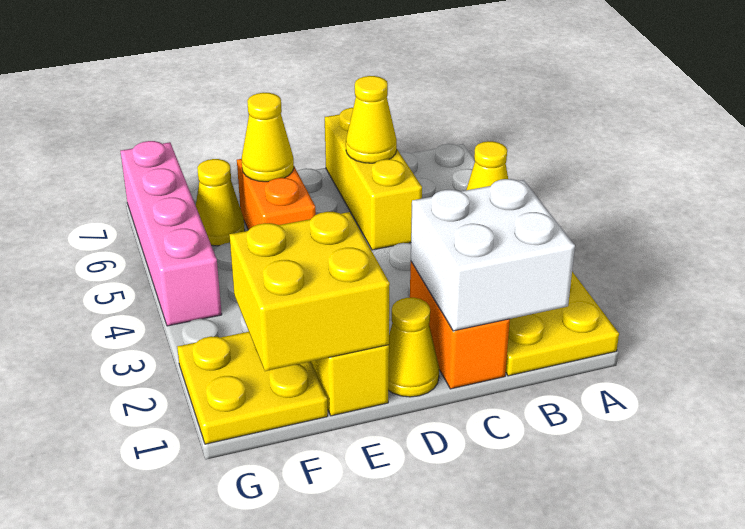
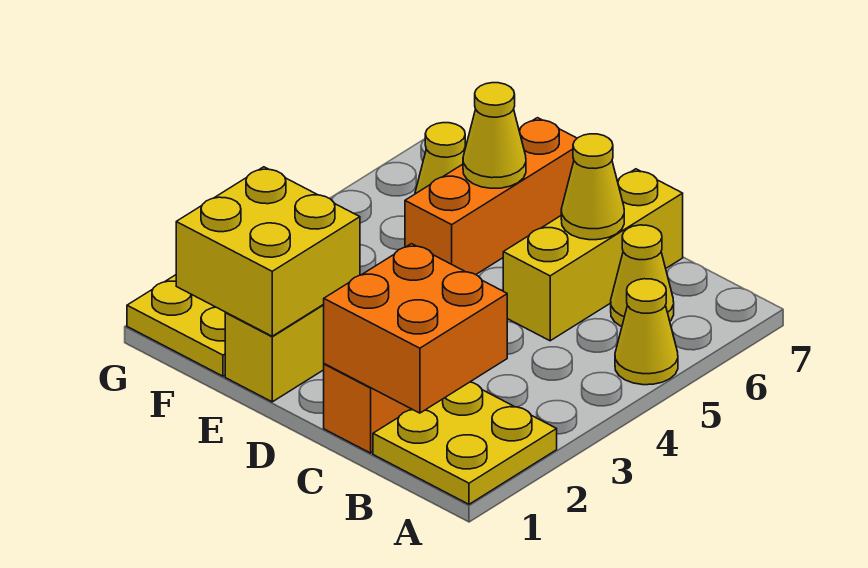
white brick B1:C2 level 2 -> orange brick B1:C2 level 2
yellow cone D1 level 1 -> yellow cone B6 level 1
orange brick E5:E6 level 1 -> orange brick E5:E7 level 1
pink brick G4:G7 level 1 -> none

